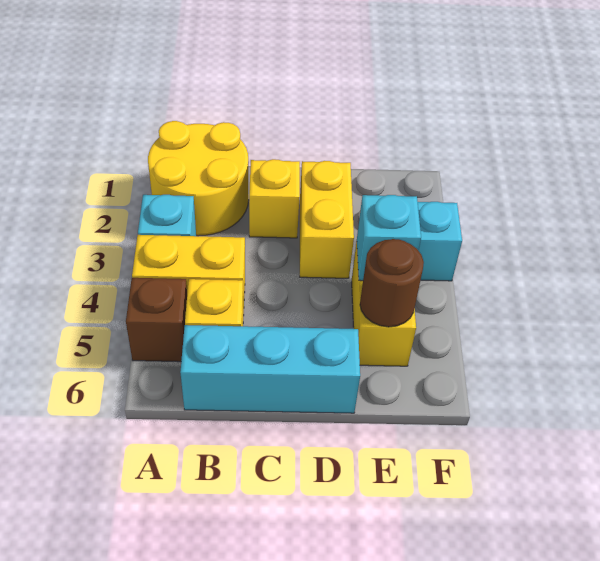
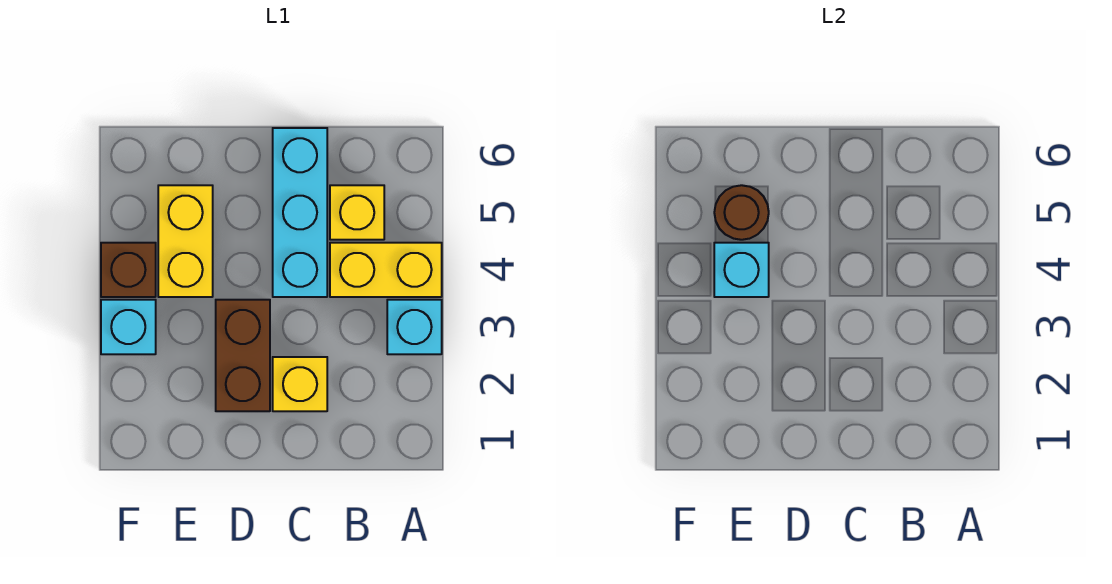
yellow round brick A1:B2 level 1 -> none
brown brick A5 level 1 -> brown brick F4 level 1
cyan brick B6:D6 level 1 -> cyan brick C4:C6 level 1
yellow brick D2:D3 level 1 -> brown brick D2:D3 level 1

